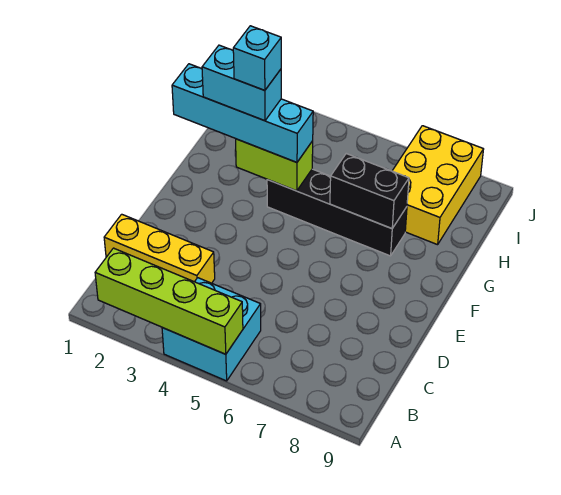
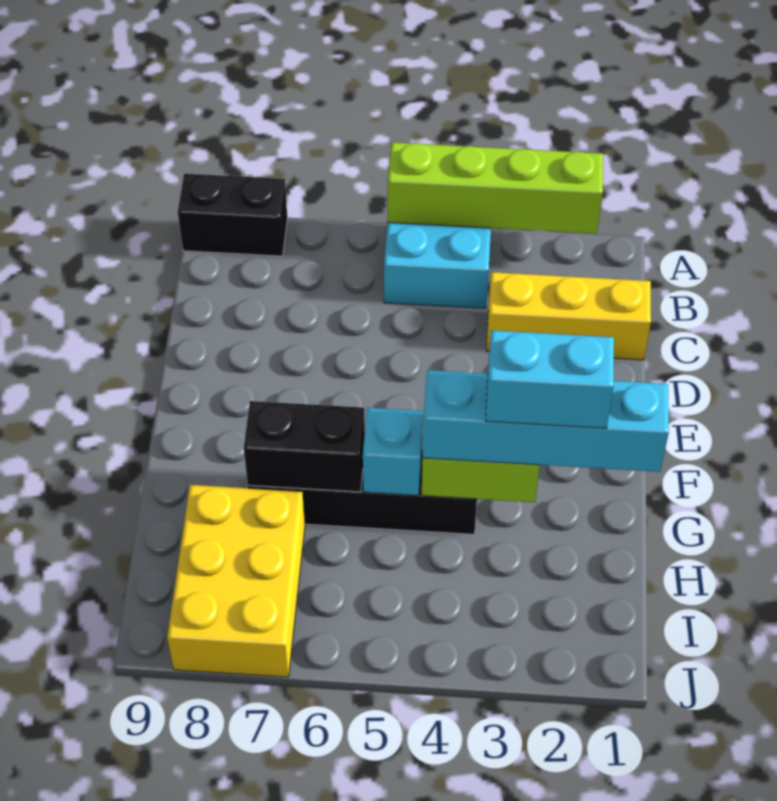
none -> black brick A8:A9 level 1
cyan brick G3 level 5 -> cyan brick G5 level 2

